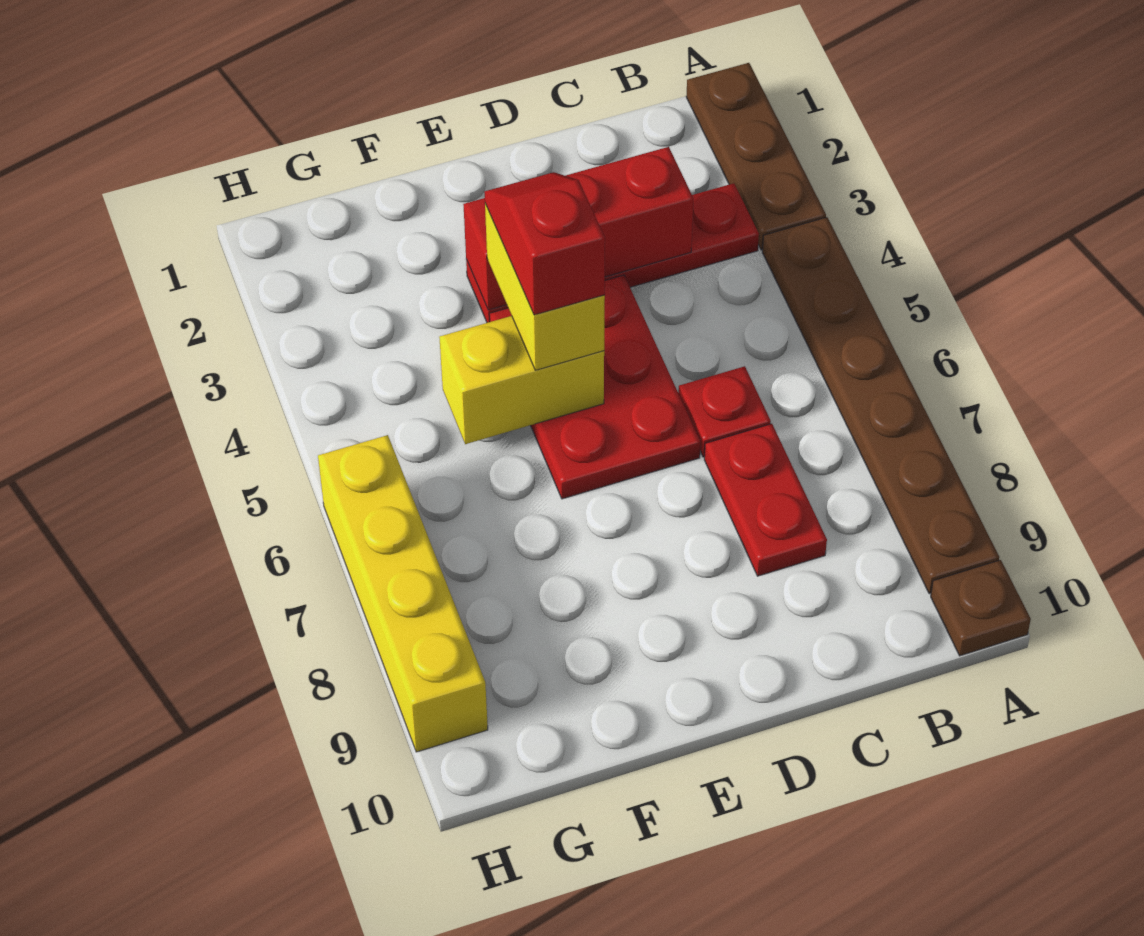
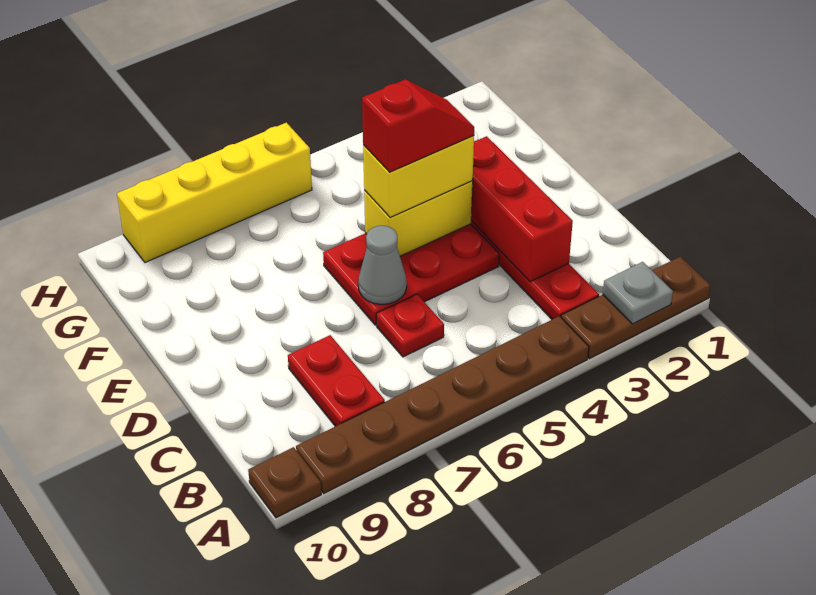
none -> grey plate A2 level 2
red plate C7:C8 level 1 -> red plate B8:C8 level 1
none -> grey cone D6 level 2
yellow brick E5:F5 level 2 -> yellow brick E4:E5 level 2

